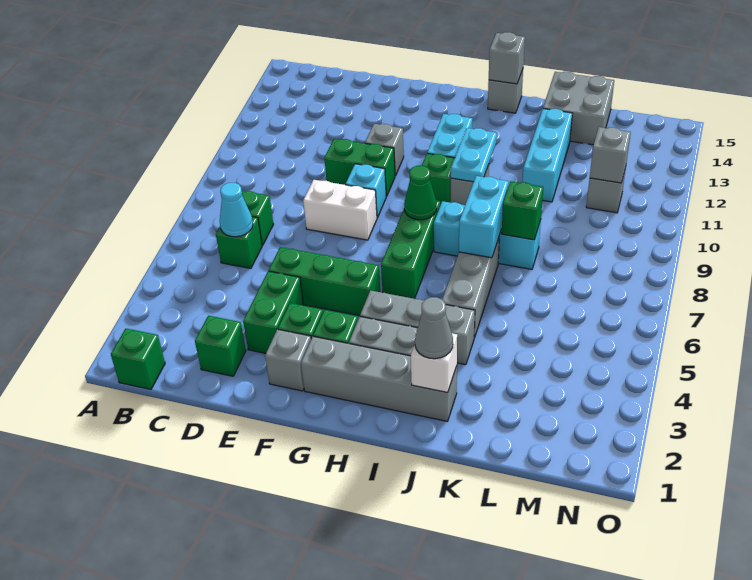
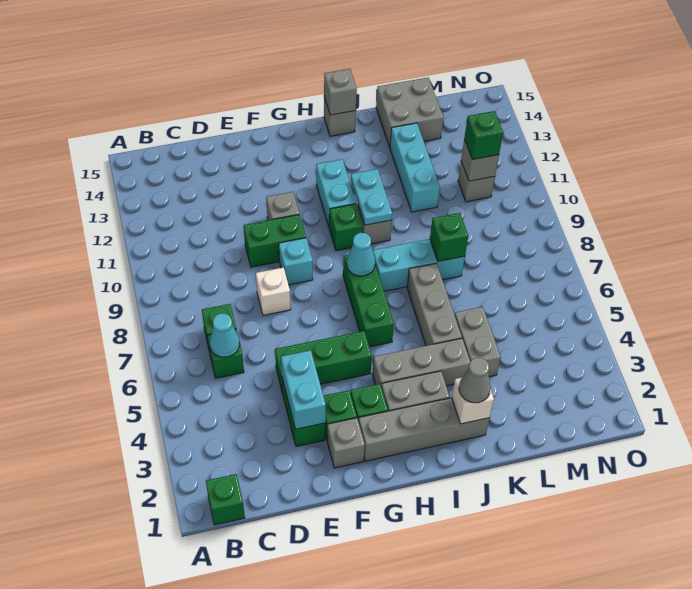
green brick D2 level 1 -> green brick M11 level 3
white brick E8:F8 level 1 -> white brick E8 level 1
green cone H8 level 2 -> cyan cone H8 level 2
cyan brick J7:J8 level 2 -> cyan brick E3:E4 level 2
none -> grey brick K4:K5 level 1

